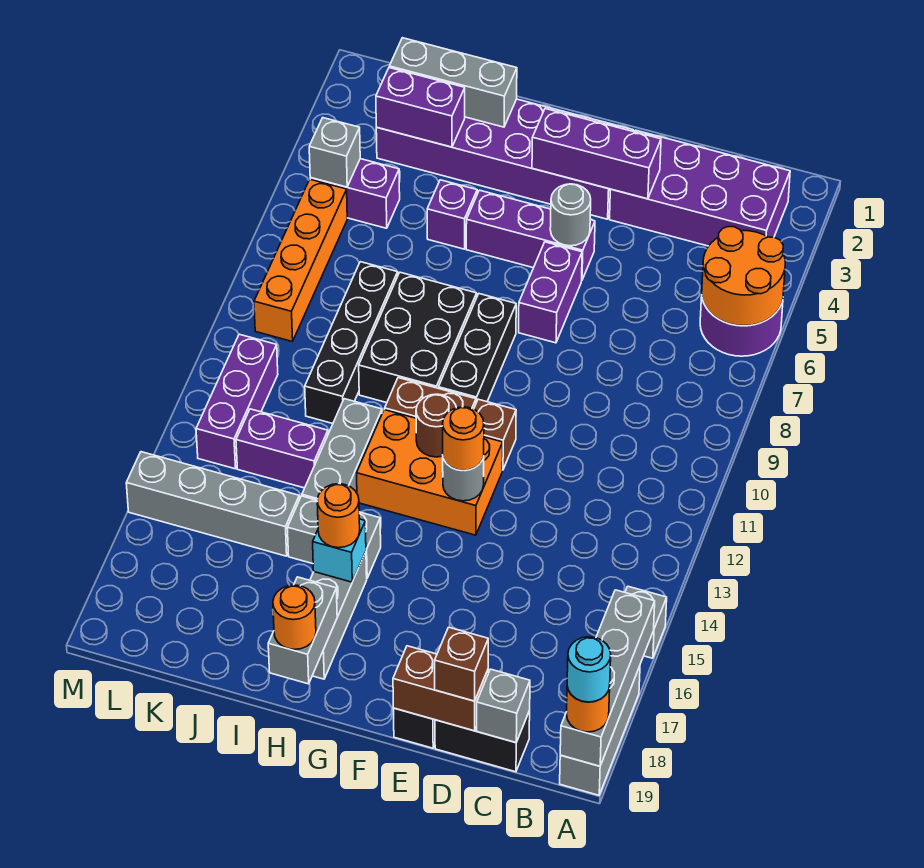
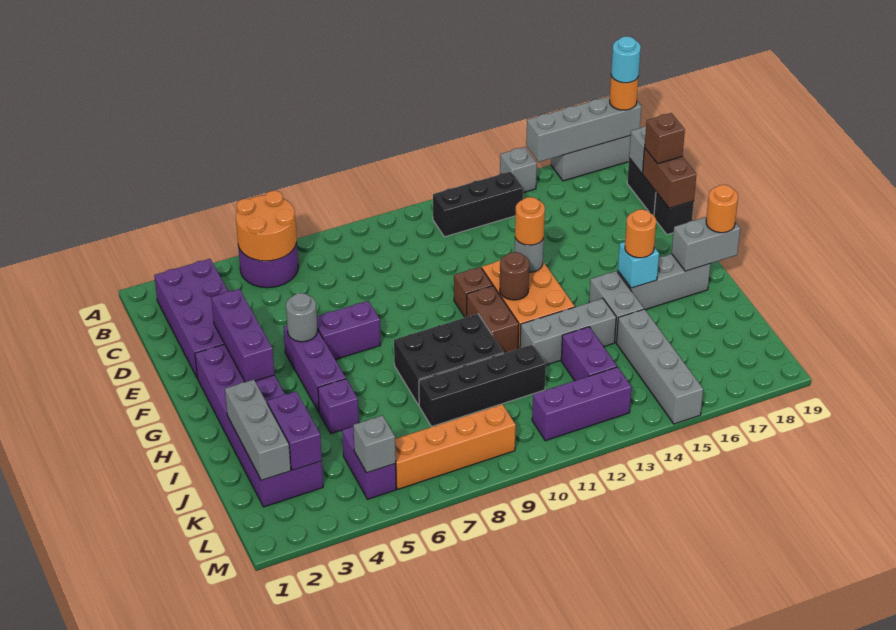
black brick G8:G10 level 1 -> black brick B12:B14 level 1

